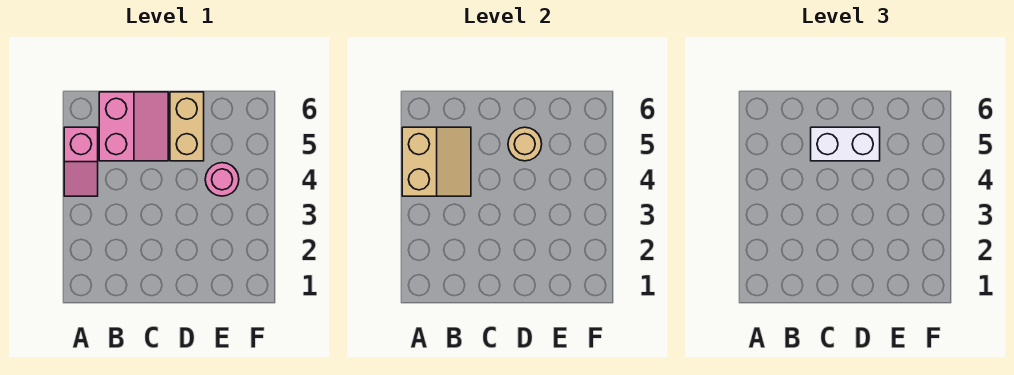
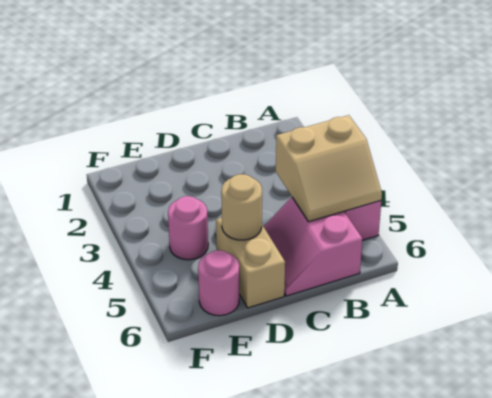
tan slope A4:B5 level 2 top A -> tan slope A4:B5 level 2 top 4
white brick C5:D5 level 3 -> none
none -> pink round brick E6 level 1

